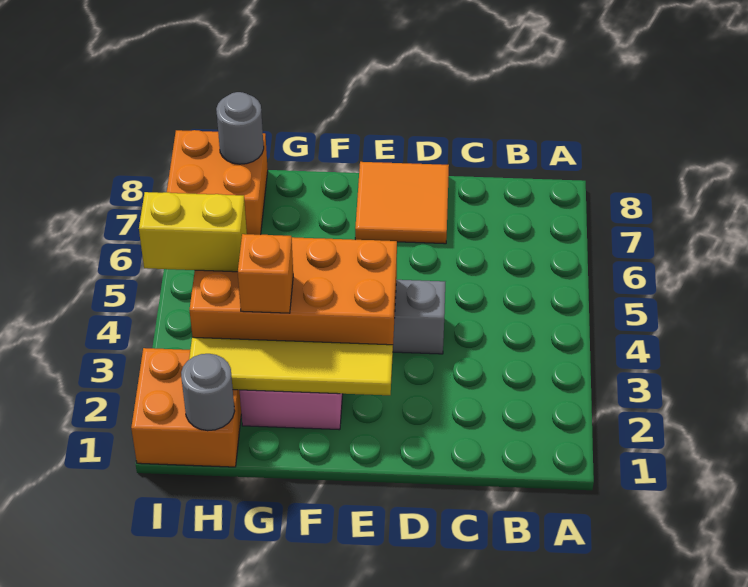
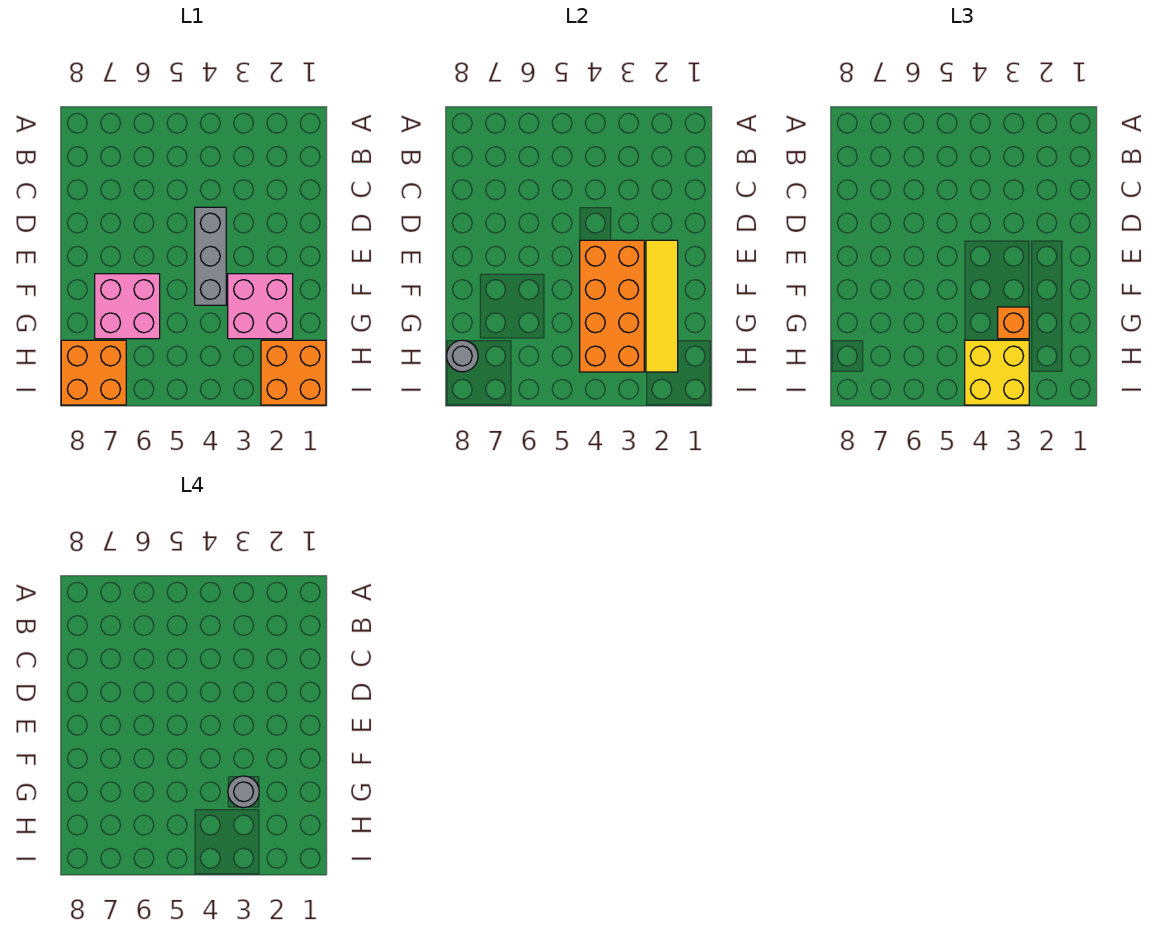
orange tile D7:E8 level 1 -> none
none -> pink brick F6:G7 level 1
grey round brick H1 level 2 -> grey round brick G3 level 4
yellow brick H4:I4 level 3 -> yellow brick H3:I4 level 3

